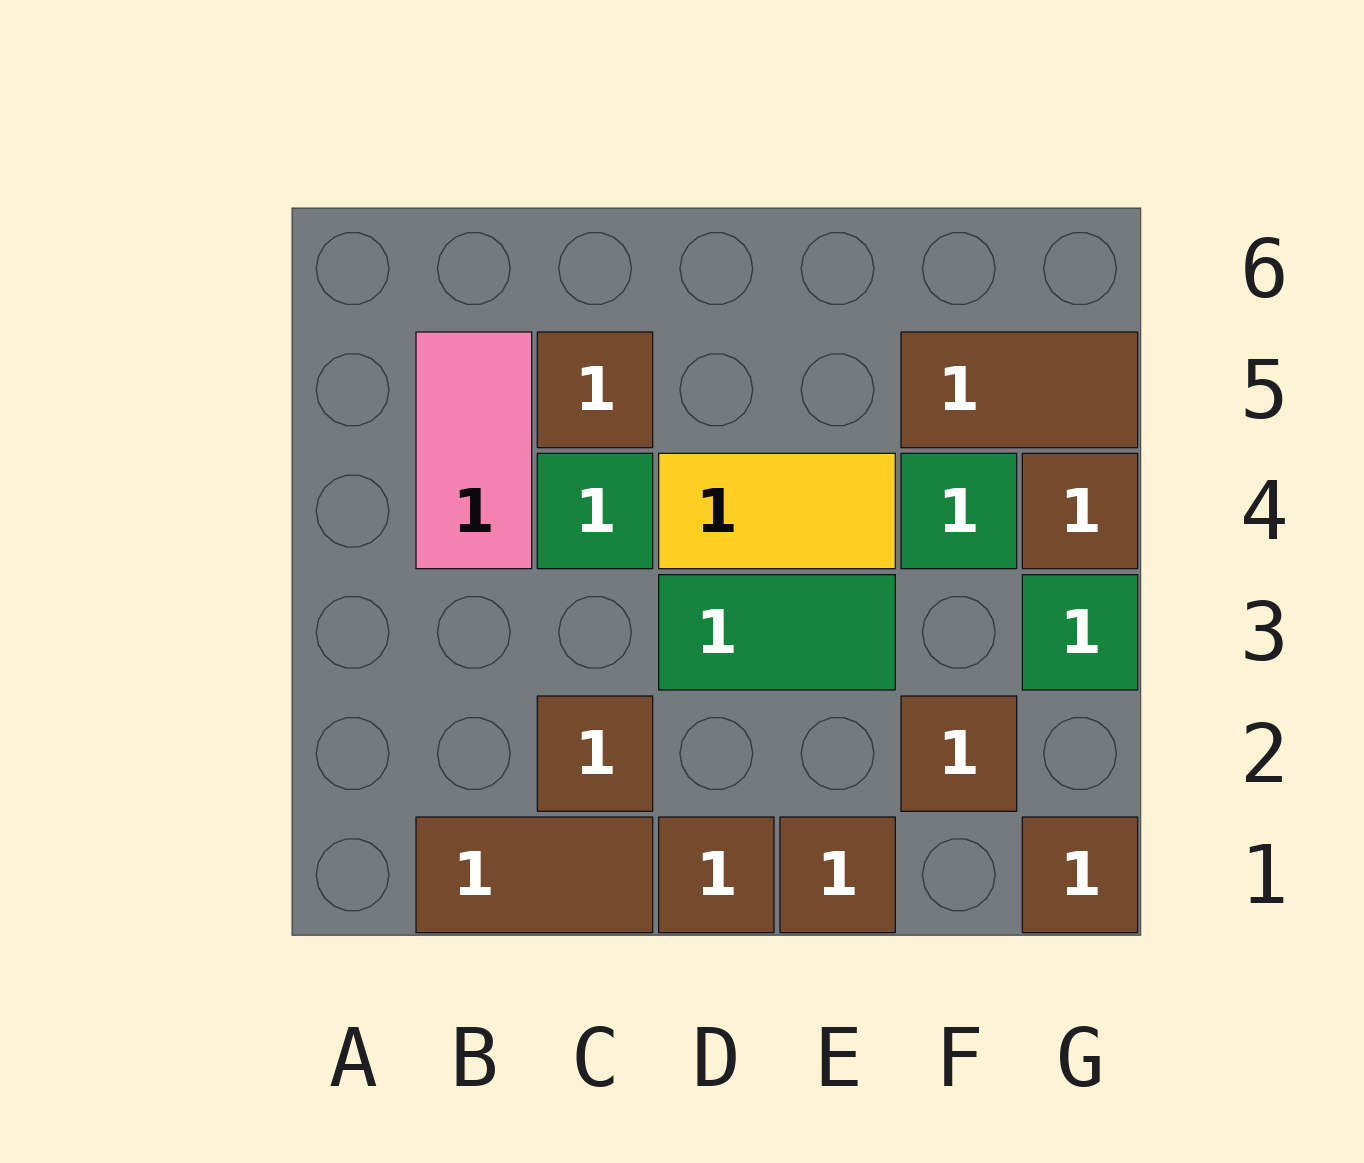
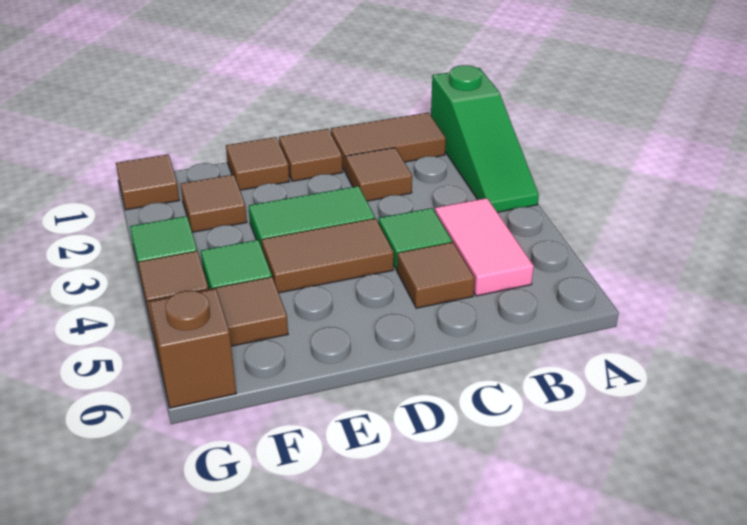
none -> green slope A1:A3 level 1 top 1
yellow tile D4:E4 level 1 -> brown tile D4:E4 level 1
none -> brown brick G6 level 1

